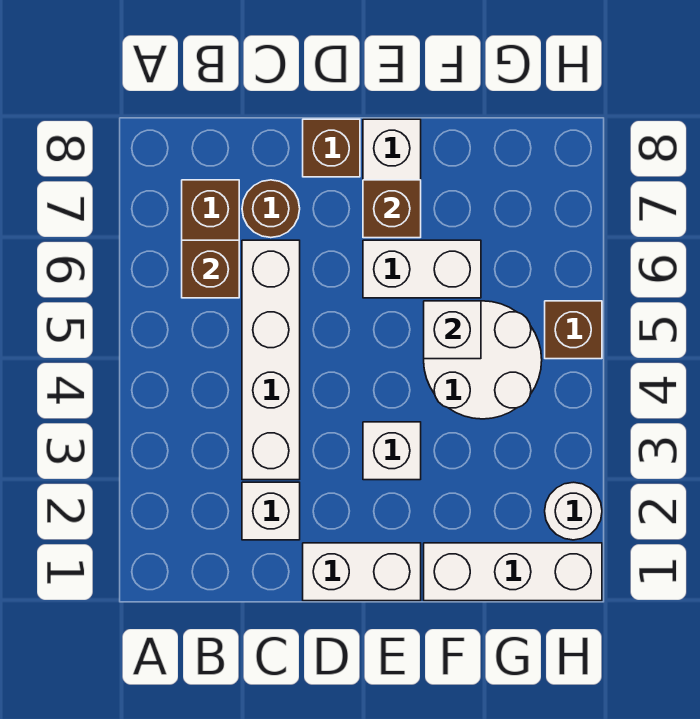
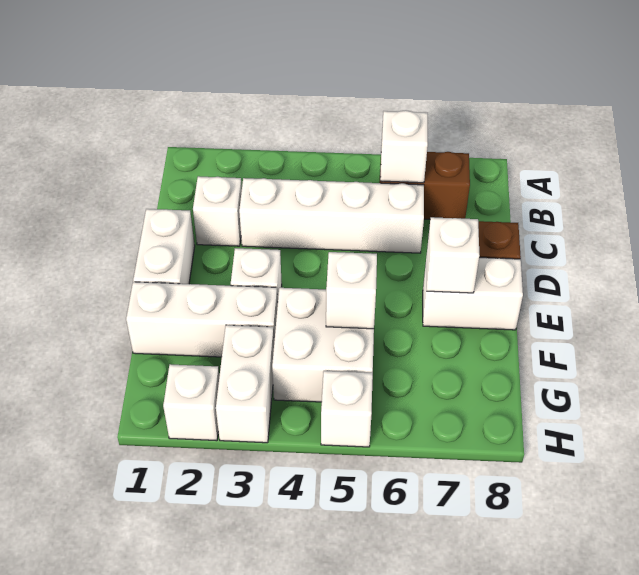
brown brick B6 level 2 -> white brick B6 level 2
brown round brick C7 level 1 -> none
white brick E6:F6 level 1 -> white brick G3:H3 level 1
brown brick E7 level 2 -> white brick E7 level 2
white brick F1:H1 level 1 -> white brick F1:F3 level 1
white round brick F4:G5 level 1 -> white brick F4:G5 level 1
white round brick H2 level 1 -> white brick H2 level 1
brown brick H5 level 1 -> white brick H5 level 1

